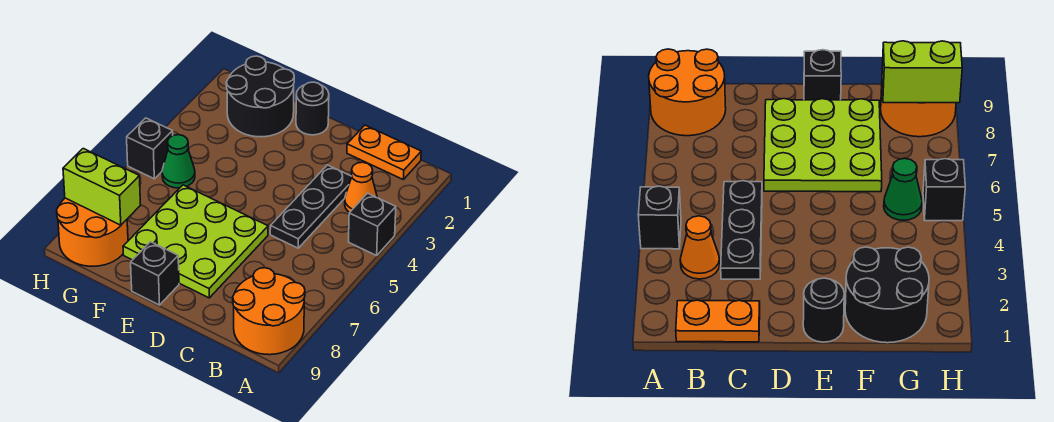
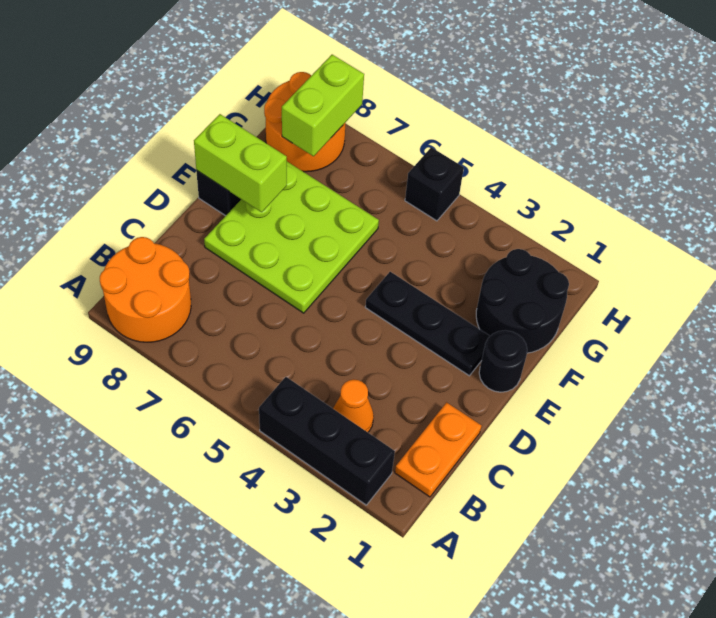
black brick A4 level 1 -> black brick A2:A4 level 1
black plate C3:C5 level 1 -> black plate E2:E4 level 1
none -> lime brick E8:E9 level 2
green cone G5 level 1 -> none

